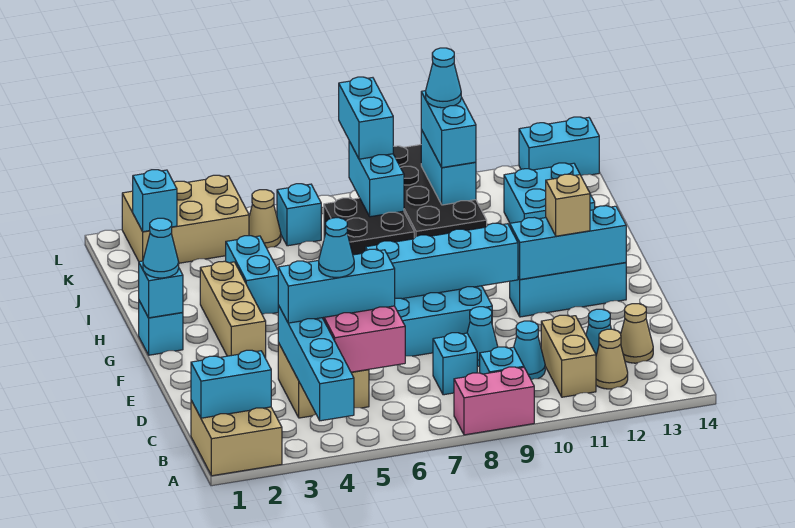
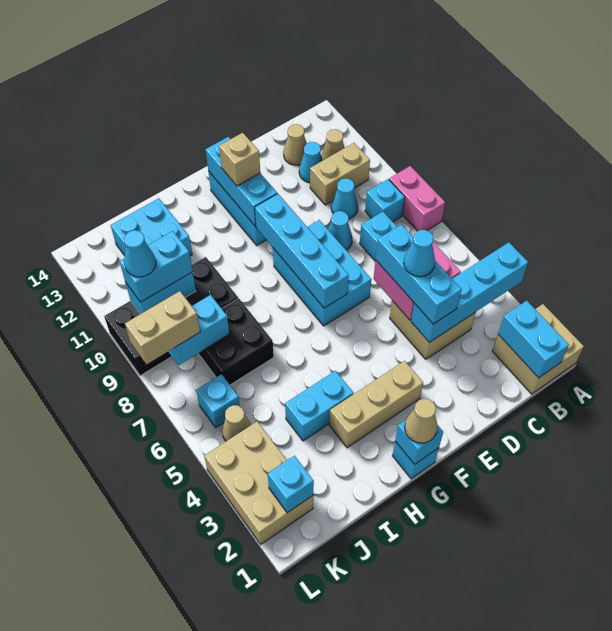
cyan cone G1 level 3 -> tan cone G1 level 3
cyan brick K8:L8 level 3 -> tan brick K8:L8 level 3
cyan brick L13:L14 level 1 -> none

